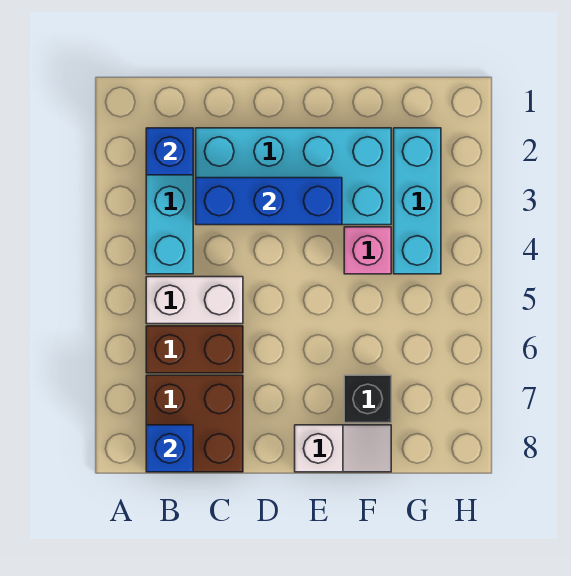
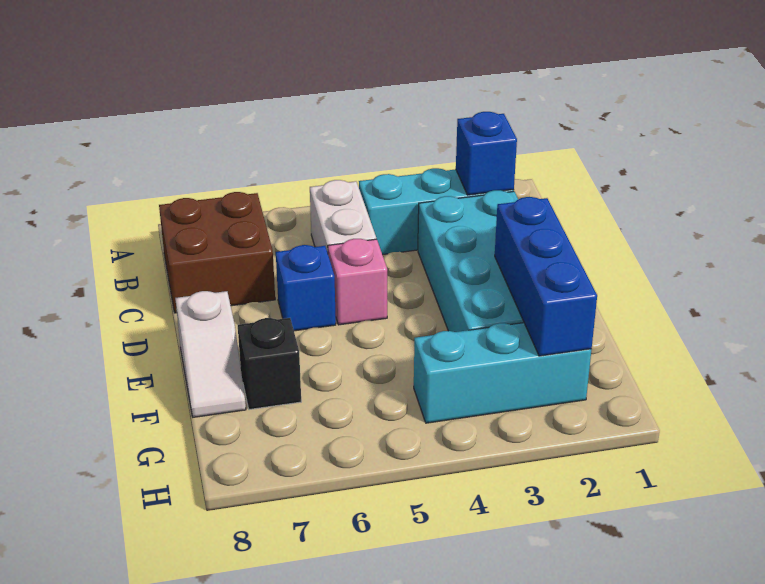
brown brick B6:C6 level 1 -> none
blue brick B8 level 2 -> blue brick D6 level 1
blue brick C3:E3 level 2 -> blue brick E2:G2 level 2
pink brick F4 level 1 -> pink brick D5 level 1

